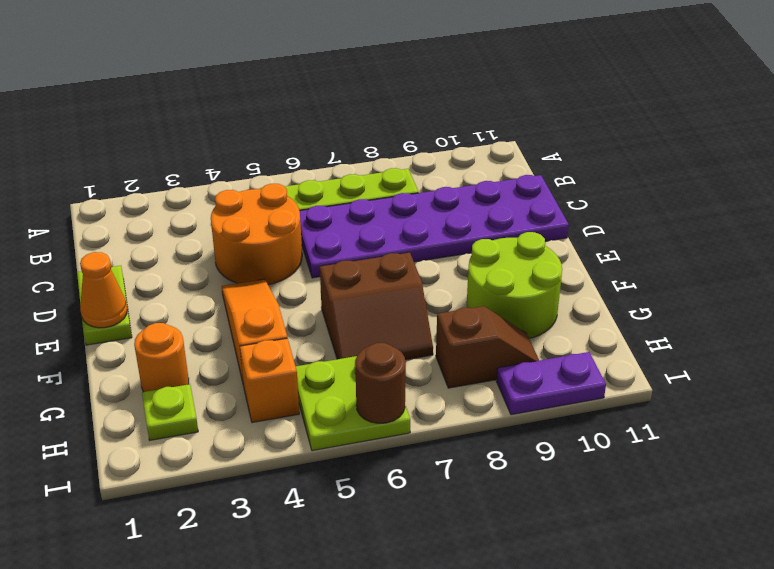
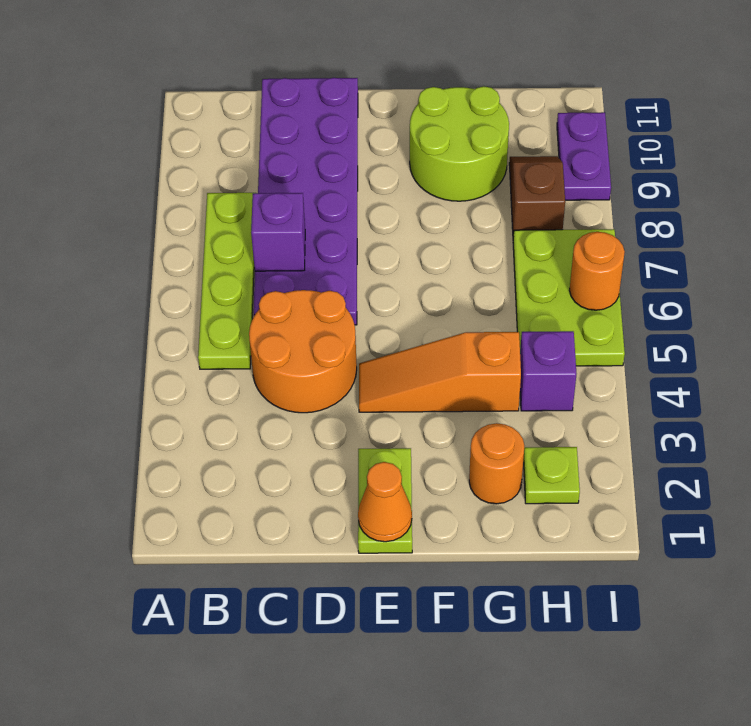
none -> purple brick C7 level 2
lime plate D1:E1 level 1 -> lime plate E1:E2 level 1
brown slope F6:G7 level 1 top F -> none
orange brick H4 level 1 -> purple brick H4 level 1
lime plate H5:I6 level 1 -> lime plate H5:I7 level 1
brown round brick I6 level 2 -> orange round brick I6 level 2

